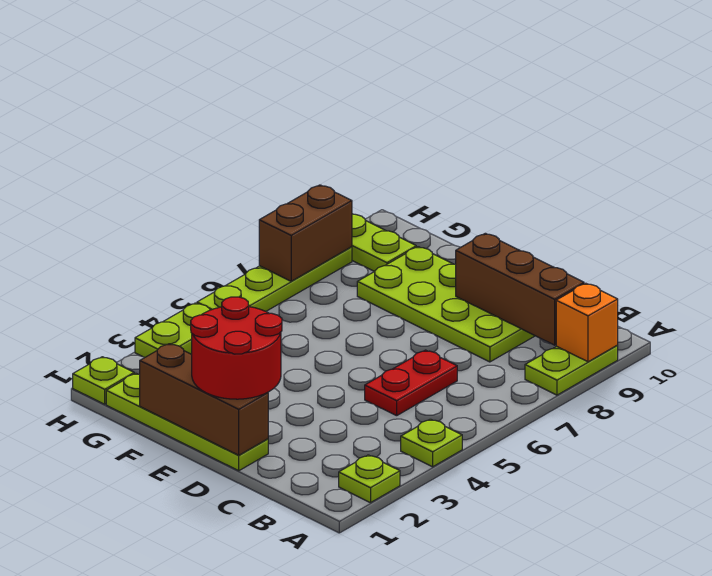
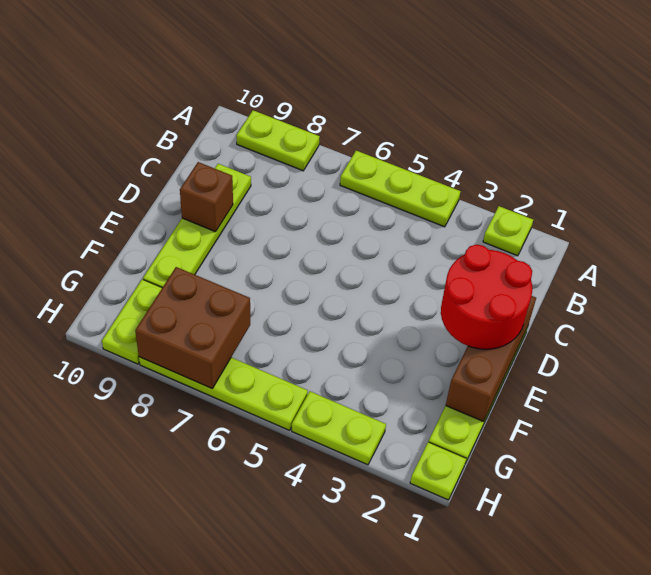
lime plate A4 level 1 -> lime plate A4:A6 level 1
orange brick A9 level 2 -> none
brown brick B9:D9 level 2 -> brown brick D9 level 2
red plate C5:C6 level 1 -> none
lime plate C8:F9 level 1 -> lime plate C9:F9 level 1
brown brick H7:H8 level 2 -> brown brick G7:H8 level 2

